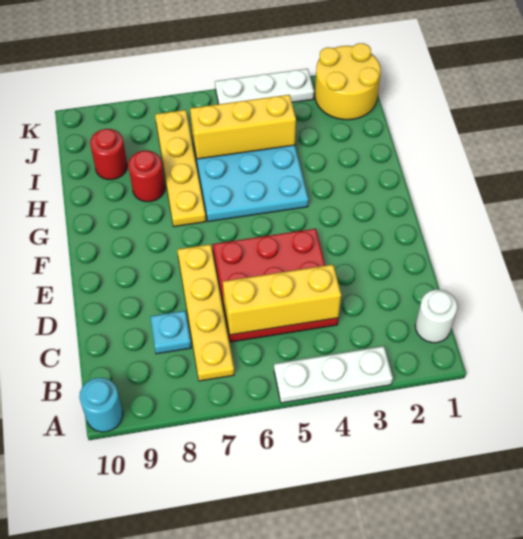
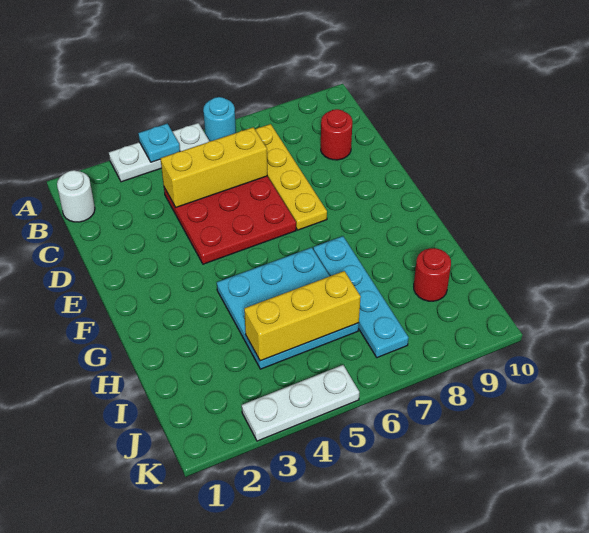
cyan round brick A10 level 1 -> cyan round brick A6 level 1
cyan plate C8 level 1 -> cyan plate A4 level 2
yellow plate G7:J7 level 1 -> cyan plate G7:J7 level 1
red round brick H8 level 1 -> red round brick C9 level 1
yellow round brick J1:K2 level 1 -> none

